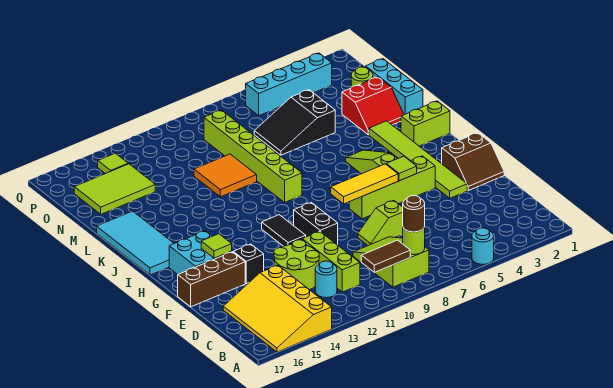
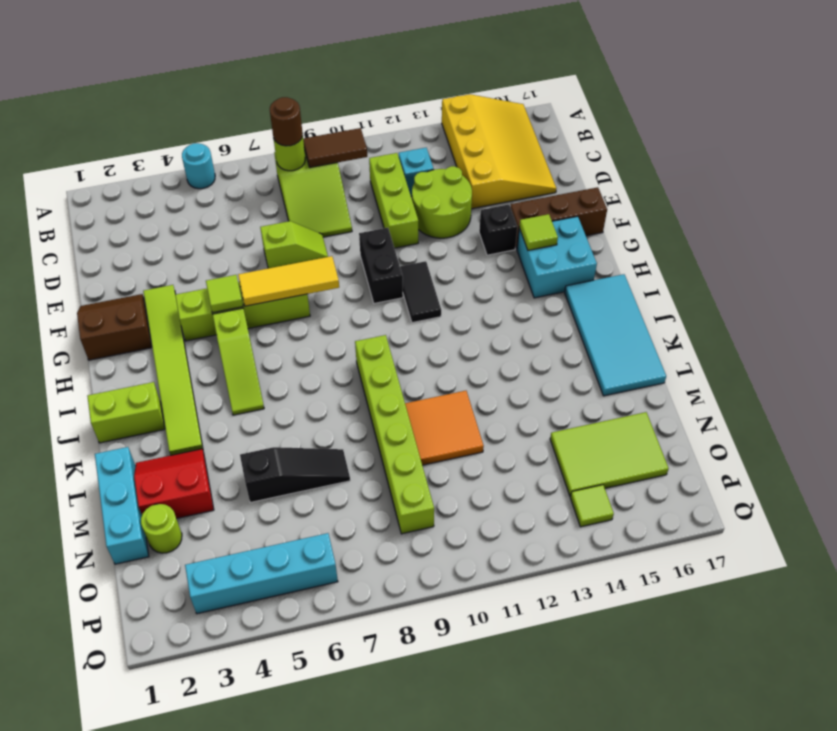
cyan round brick C12 level 1 -> cyan brick C12 level 1
black slope M5:N7 level 1 top 5 -> black slope M5:M7 level 1 top 5

